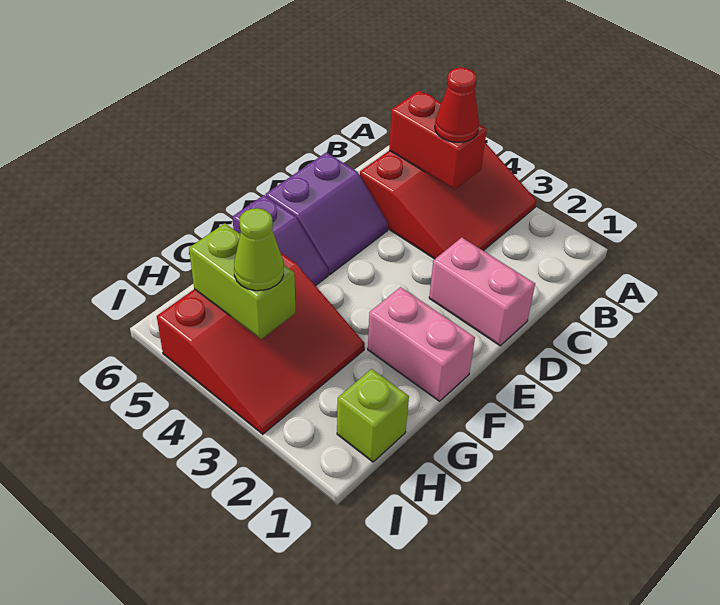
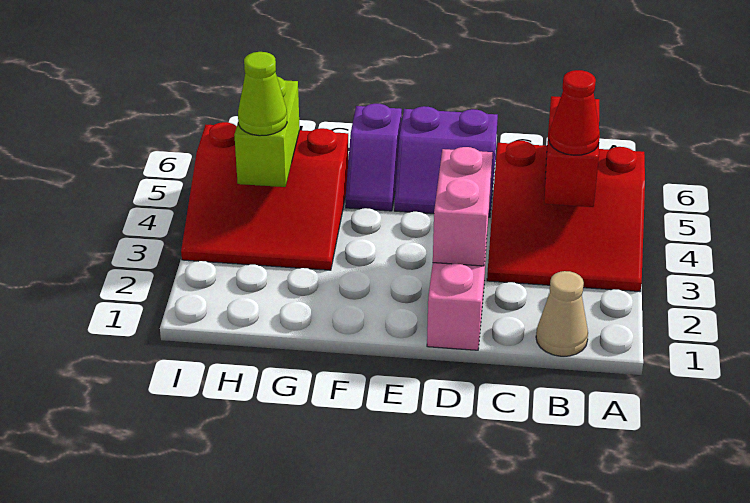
none -> tan cone B1 level 1
pink brick F1:F2 level 1 -> pink brick D2:D3 level 2
lime brick H1 level 1 -> none

